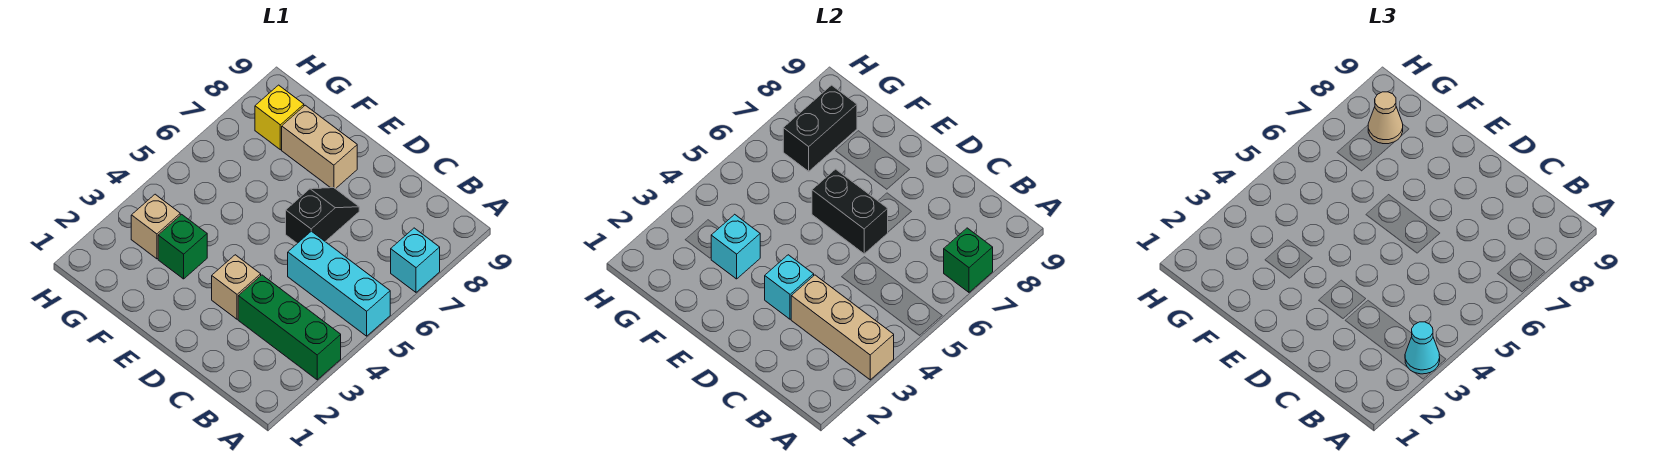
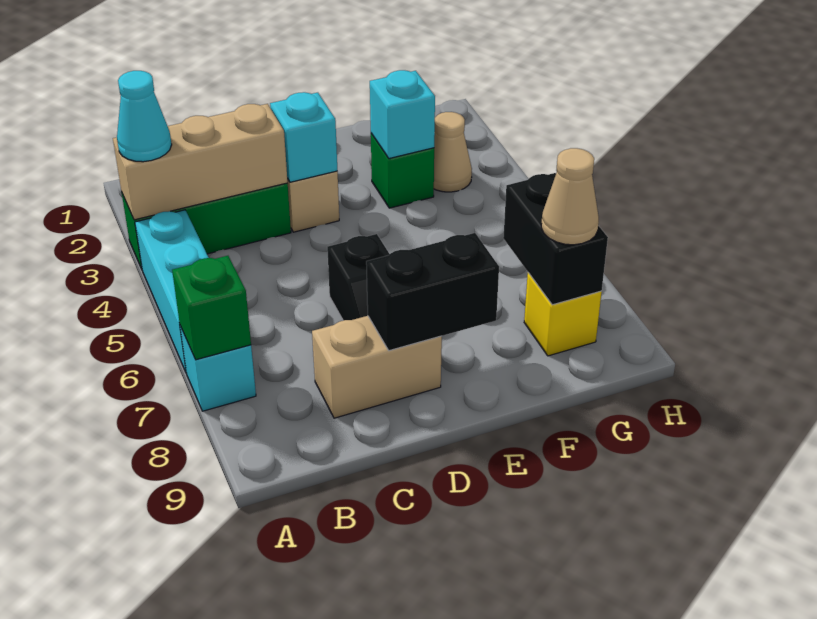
cyan brick A5:C5 level 1 -> cyan brick A4:A6 level 1
black brick D6:E6 level 2 -> black brick D8:E8 level 2
tan brick E8:F8 level 1 -> tan brick C8:D8 level 1
tan brick G3 level 1 -> tan cone G3 level 1

